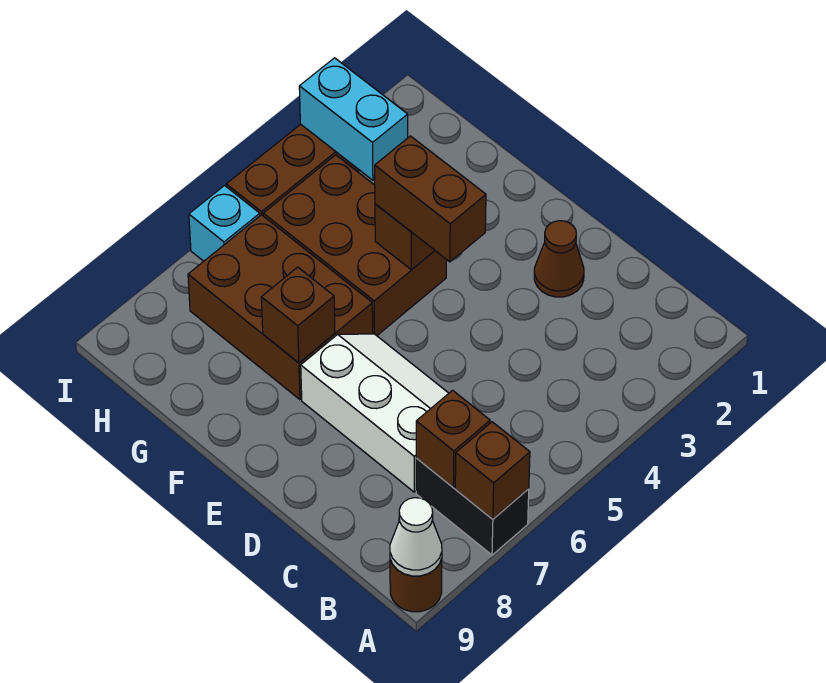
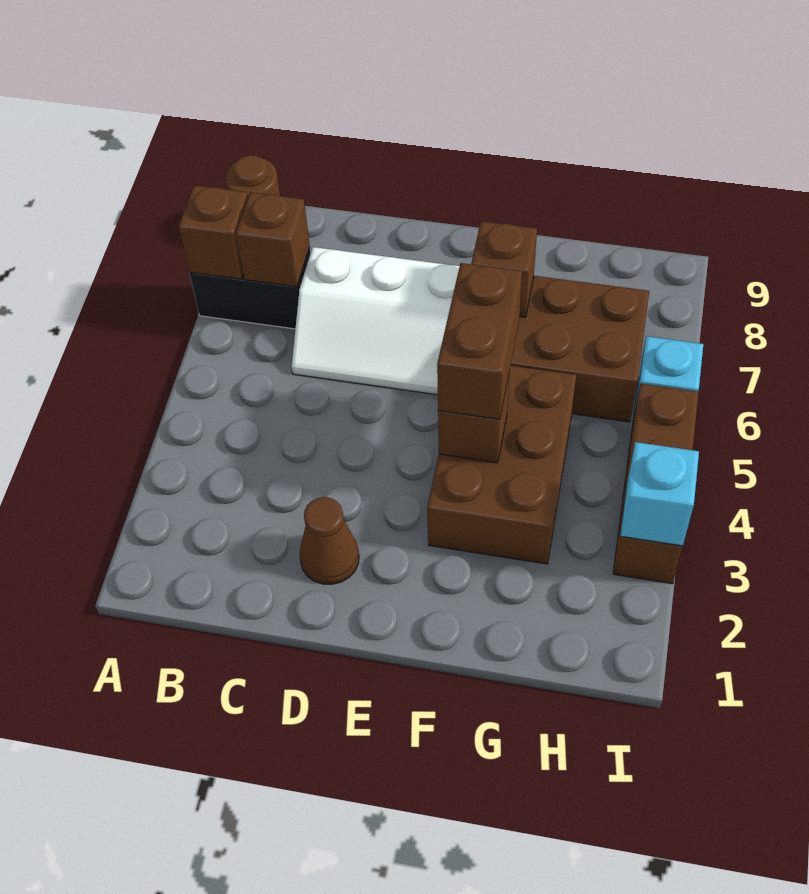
white cone A9 level 2 -> none
brown brick E4:F4 level 3 -> brown brick F4:F5 level 3
brown brick F4:H5 level 1 -> brown brick F3:G5 level 1
cyan brick H3:I3 level 2 -> cyan brick I3 level 2

